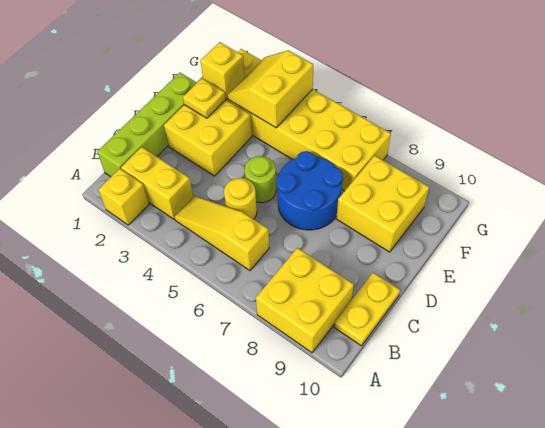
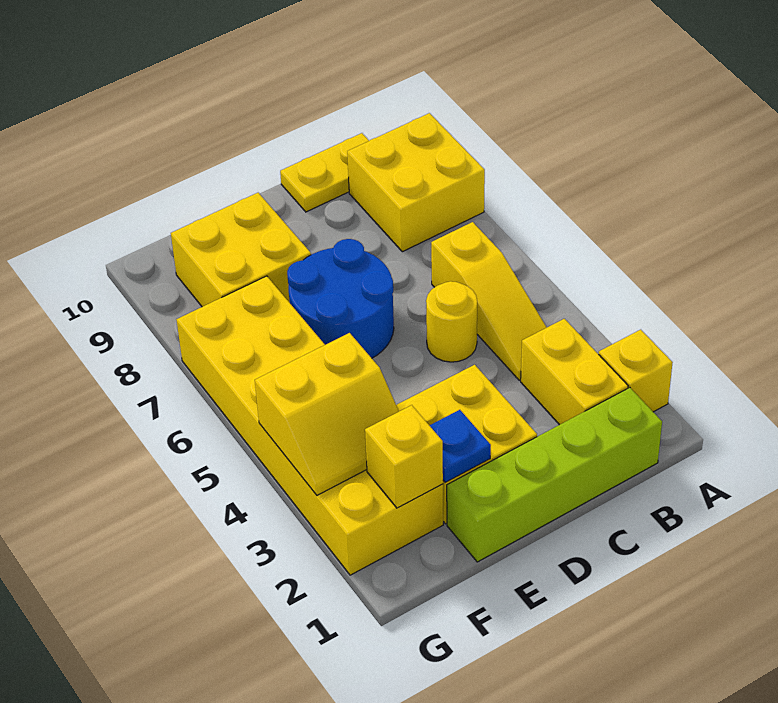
lime round brick D5 level 1 -> none
yellow plate E2 level 2 -> blue plate E2 level 2

